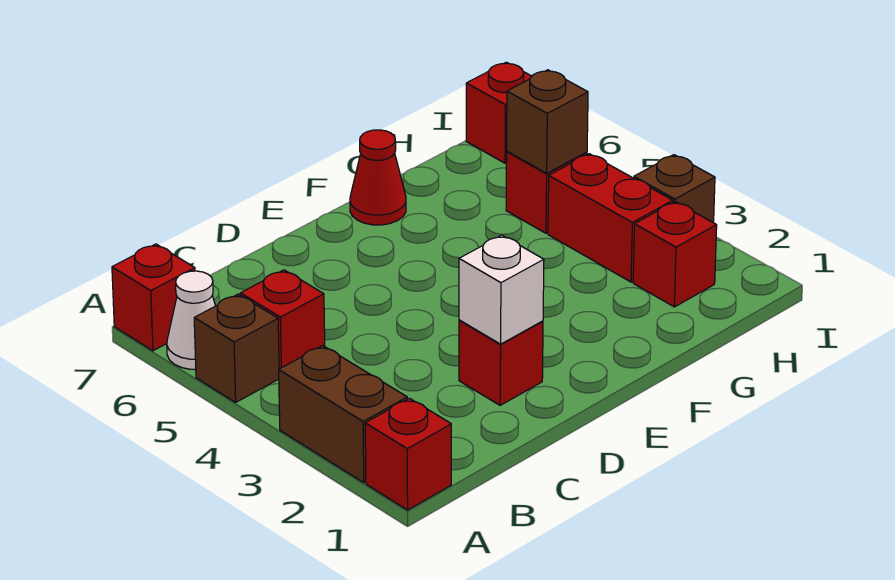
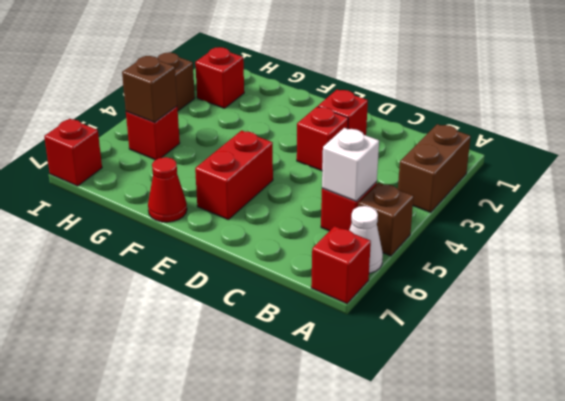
red brick A1 level 1 -> red brick D3 level 1
white brick D2 level 2 -> white brick B5 level 2
red brick H3:H4 level 1 -> red brick E5:E6 level 1

